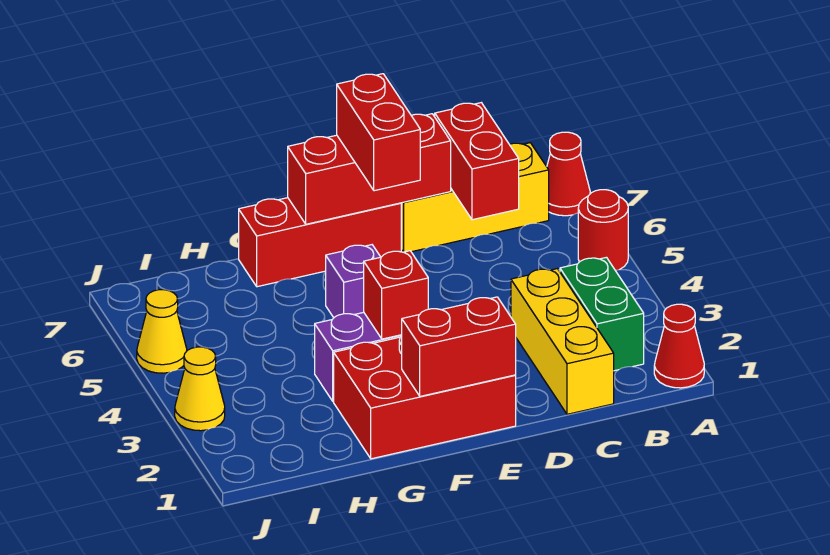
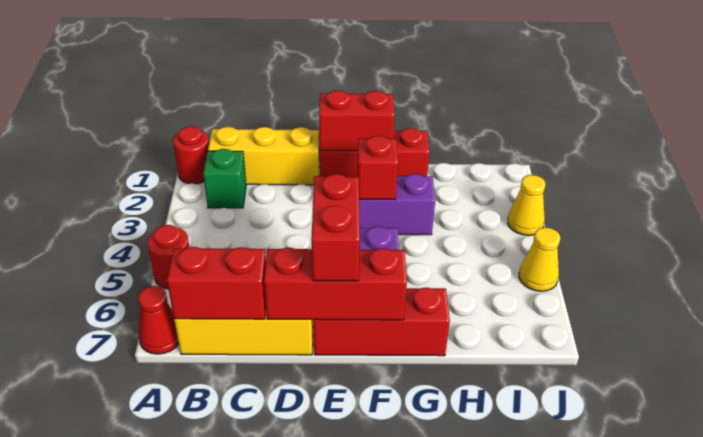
red cone A1 level 1 -> red round brick A1 level 1
green brick B2:B3 level 1 -> green brick B2 level 1
yellow brick C1:C3 level 1 -> yellow brick B1:D1 level 1
red brick C6:C7 level 2 -> red brick B7:C7 level 2
red brick E1:G2 level 1 -> red brick E1:G1 level 1

